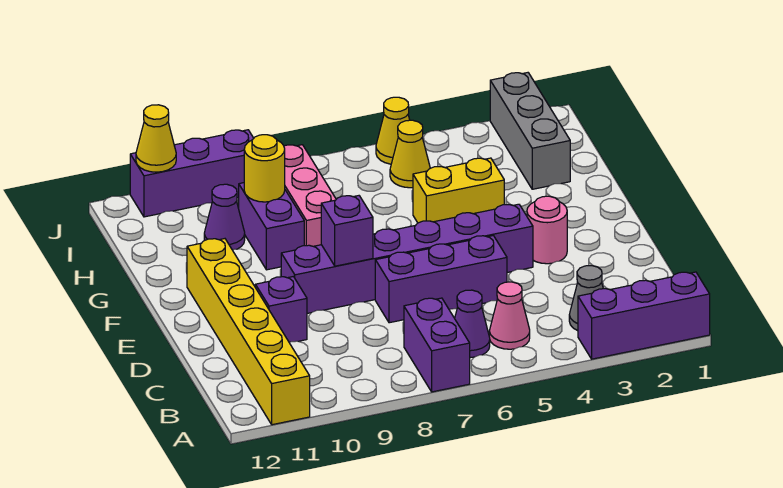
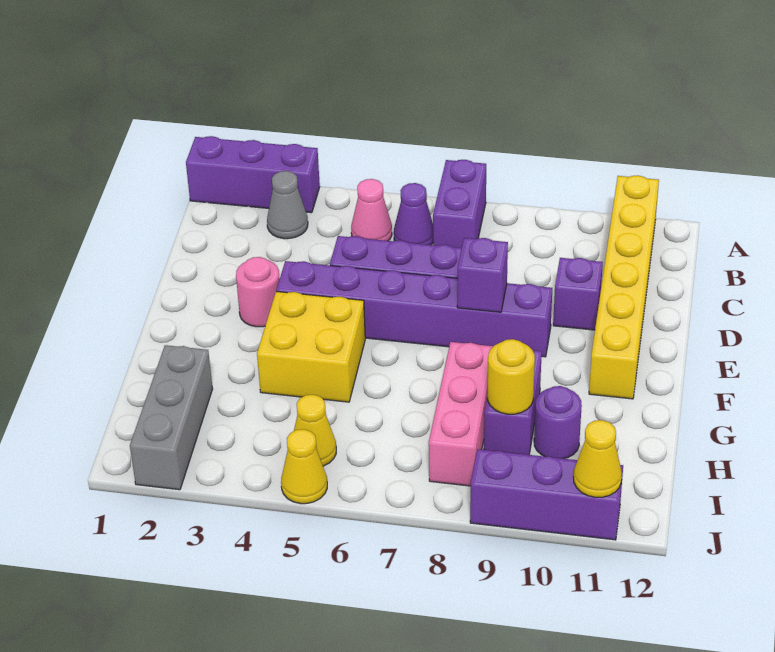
yellow brick G4:G5 level 1 -> yellow brick F4:G5 level 1
purple cone H10 level 1 -> purple round brick H10 level 1

